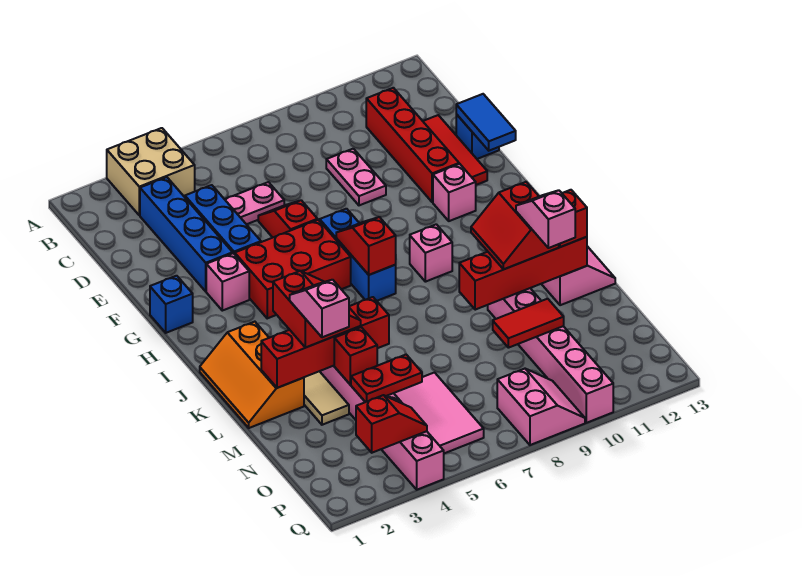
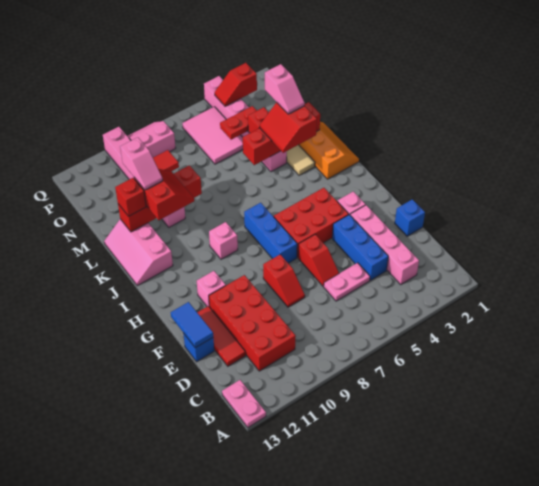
tan brick A3:B4 level 1 -> none
blue brick C3:F3 level 1 -> pink brick C3:F3 level 1
red brick C11:F11 level 1 -> red brick C10:F11 level 1
pink plate D9:E9 level 1 -> pink plate A13:B13 level 1
blue brick G1 level 1 -> blue brick E1 level 1
red slope H7:I7 level 2 top I -> red slope E8:F8 level 1 top F
pink slope P8:Q9 level 1 top 8 -> pink slope P8:Q9 level 1 top P

